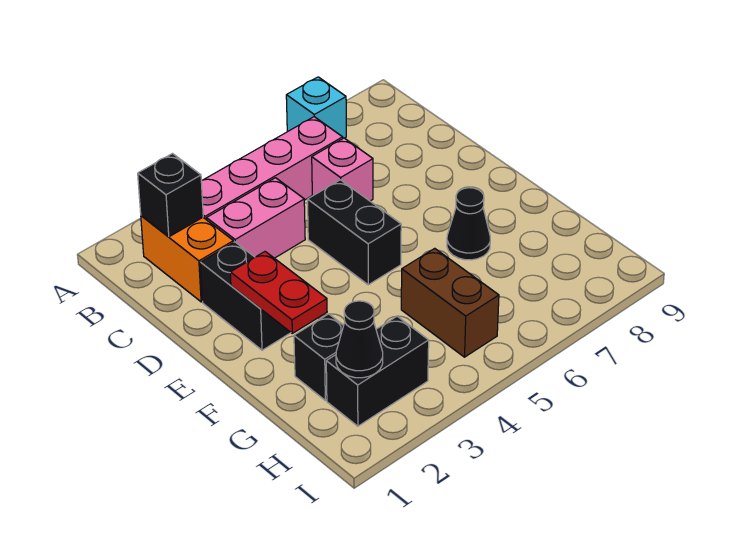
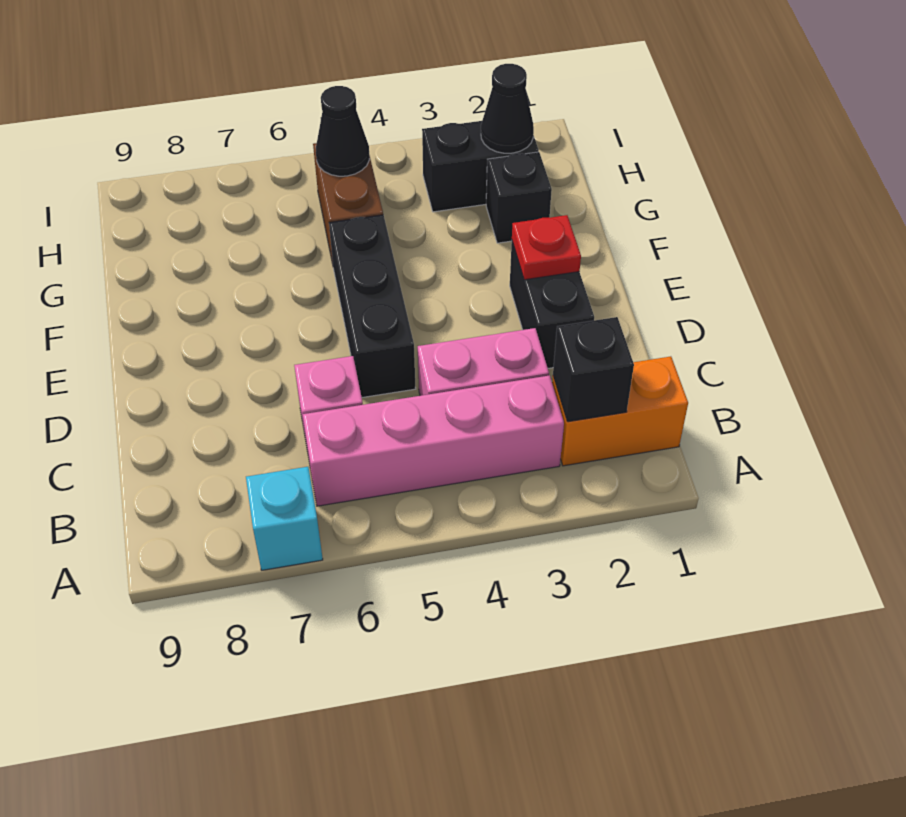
orange brick B2:C2 level 1 -> orange brick B1:B2 level 1
black brick D5:E5 level 1 -> black brick D5:F5 level 1
red plate E2:F2 level 2 -> red plate E2 level 2
black cone F7 level 1 -> black cone H5 level 2

